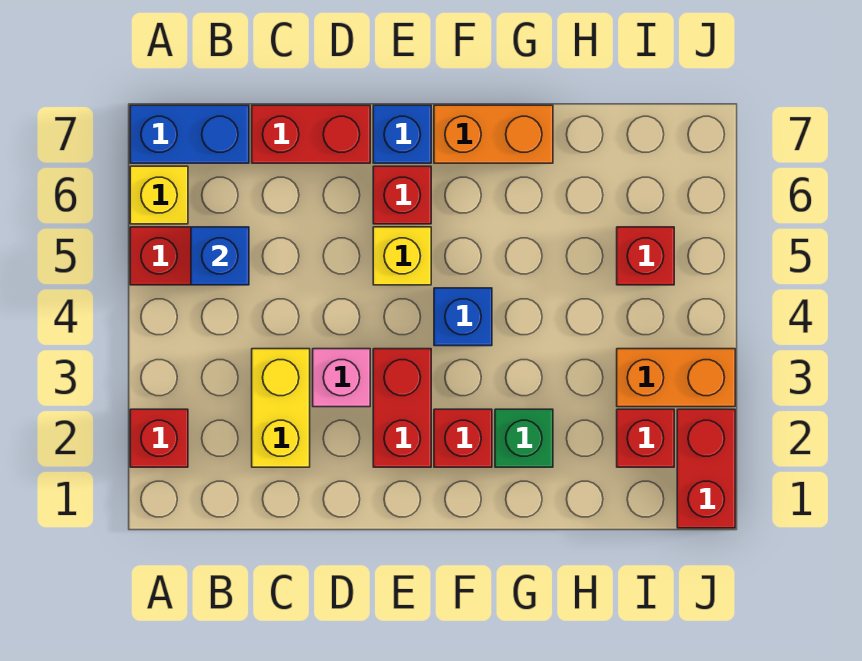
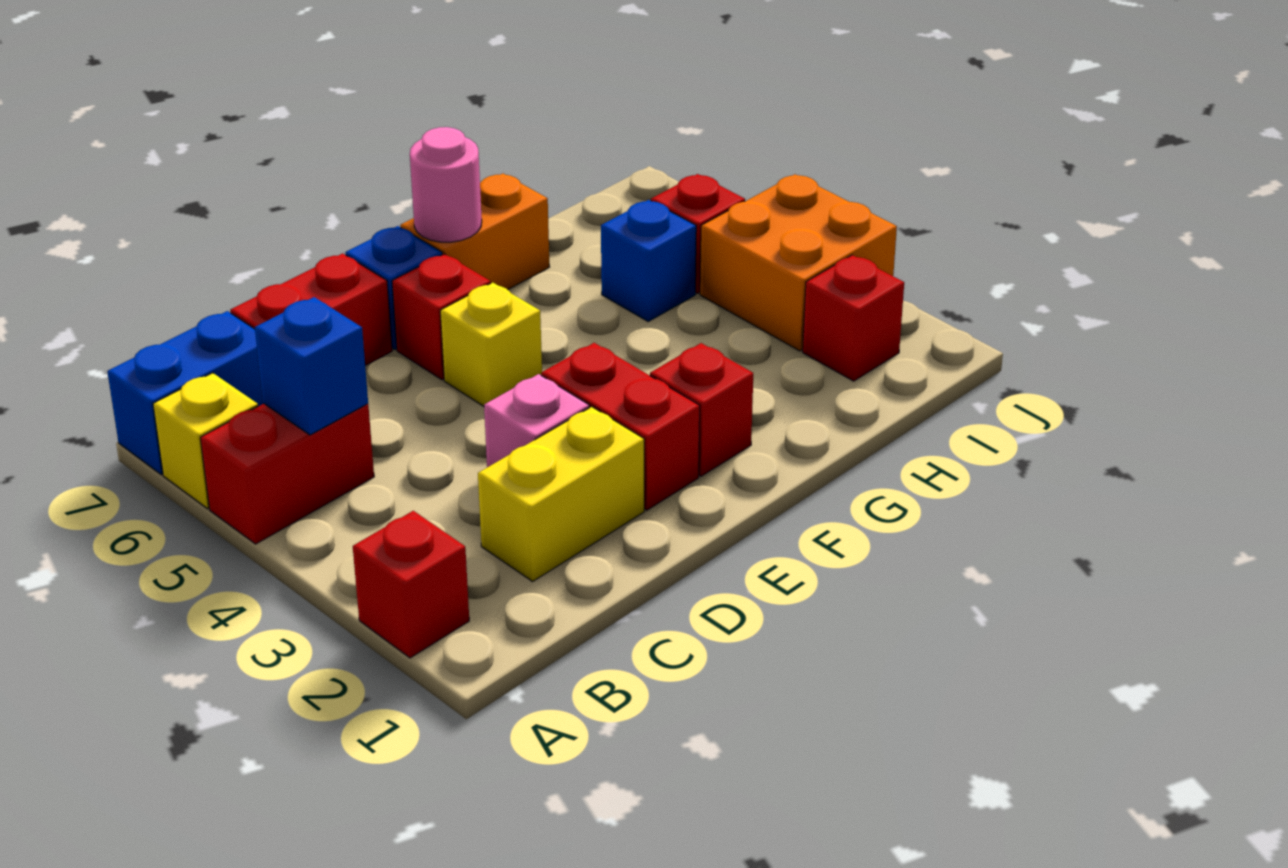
yellow brick C2:C3 level 1 -> yellow brick C2:D2 level 1
blue brick F4 level 1 -> blue brick H5 level 1
none -> pink round brick F7 level 2
green brick G2 level 1 -> none
orange brick I3:J3 level 1 -> orange brick I3:J4 level 1
red brick J1:J2 level 1 -> none

